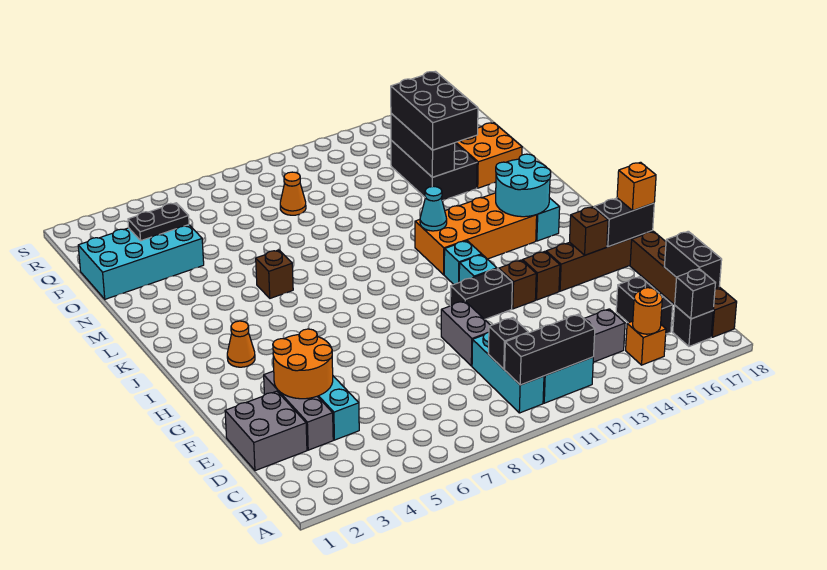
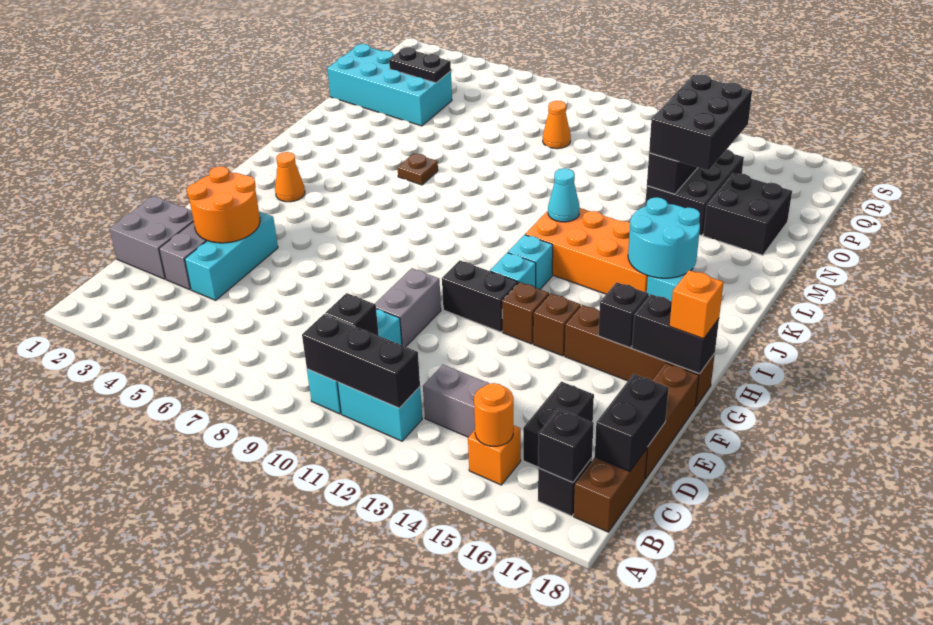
brown brick G16 level 2 -> black brick G16 level 2
brown brick L6 level 1 -> brown plate L6 level 1
orange brick N16:O17 level 1 -> black brick N16:O17 level 1

